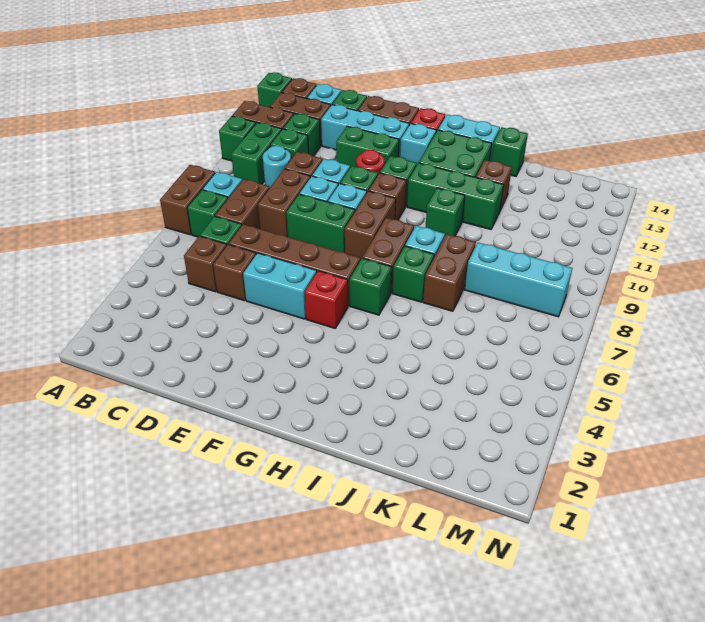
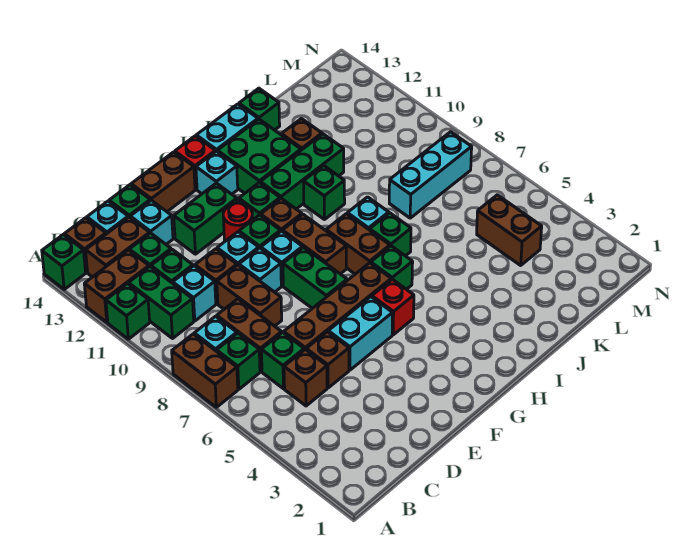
cyan round brick C10 level 1 -> cyan brick C10 level 1
cyan brick D13:F13 level 1 -> cyan brick D13 level 1
green brick E8:F8 level 1 -> green brick F7:F8 level 1
brown brick J7:J8 level 1 -> brown brick L4:L5 level 1

